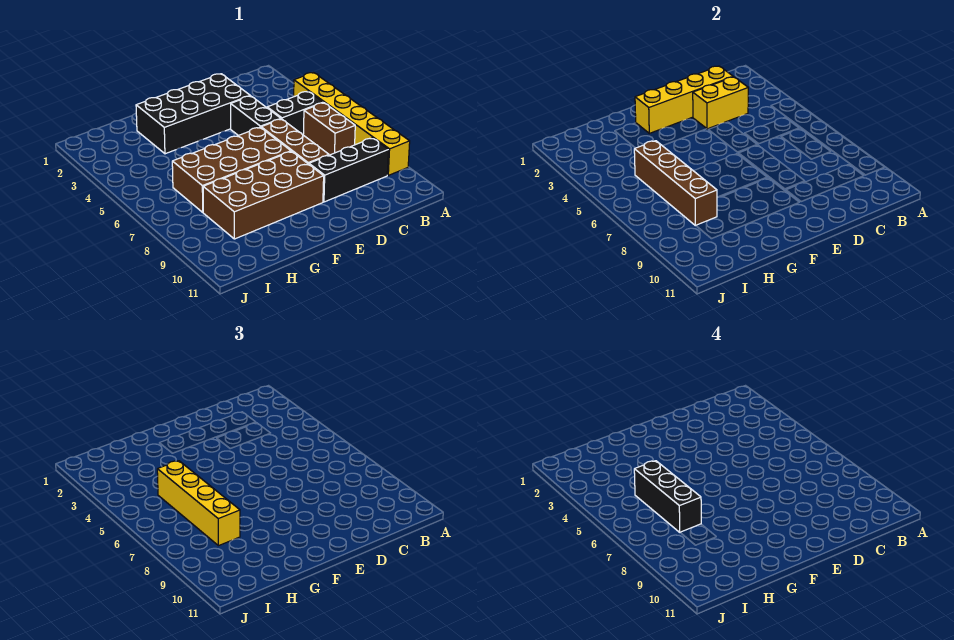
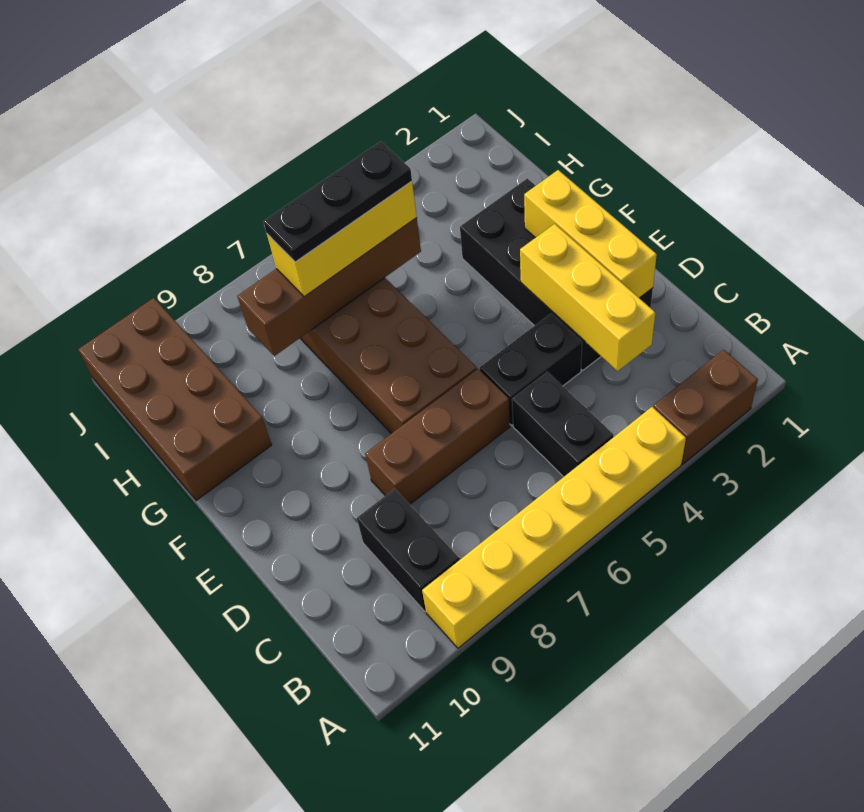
brown brick B6:B7 level 1 -> brown brick A2:A3 level 1
black brick B9:D9 level 1 -> black brick B9:C9 level 1
yellow brick C2:F2 level 2 -> yellow brick D2:F2 level 2
yellow brick C3:D3 level 2 -> yellow brick C3:E3 level 2
brown brick E8:H9 level 1 -> brown brick G10:J11 level 1
yellow brick H5:H8 level 3 -> yellow brick H5:H7 level 3
black brick H5:H7 level 4 -> black plate H5:H7 level 4

